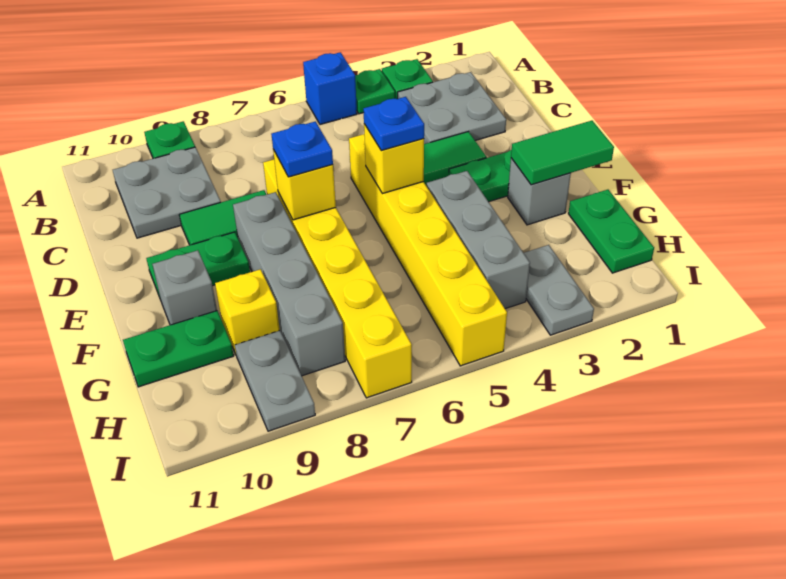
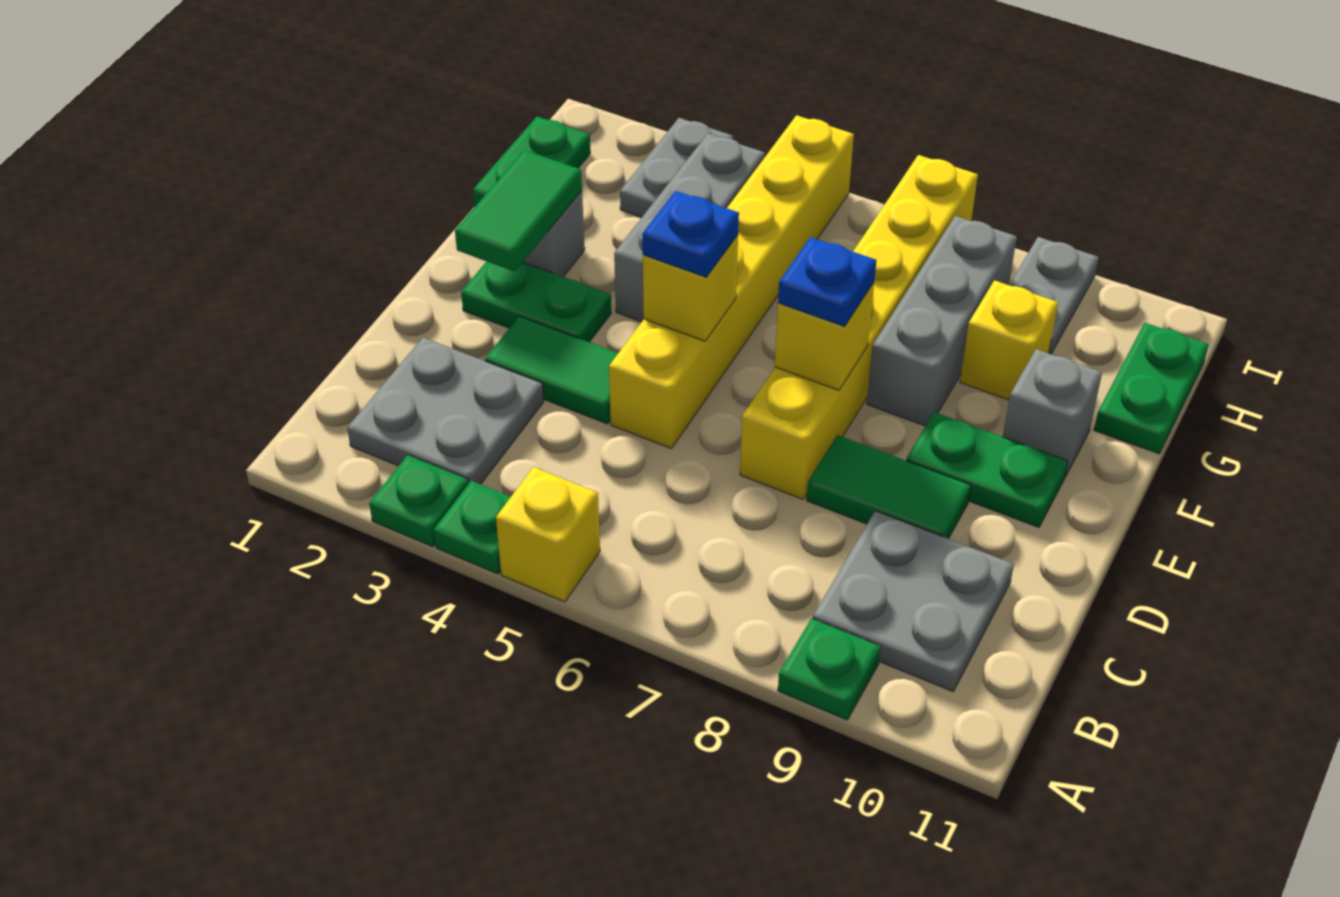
blue brick A5 level 1 -> yellow brick A5 level 1
grey brick E8:H8 level 1 -> grey brick F8:H8 level 1
green tile F1:F2 level 2 -> green tile E2:F2 level 2
green plate G10:G11 level 1 -> green plate G11:H11 level 1

